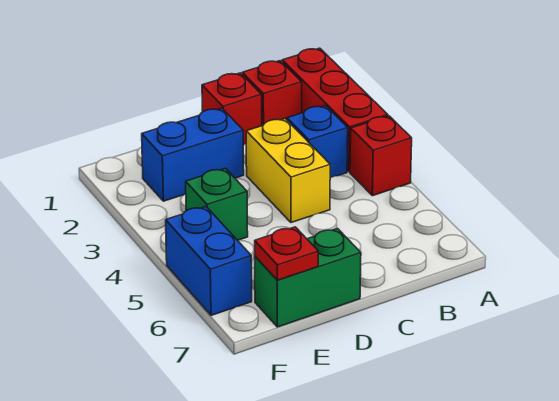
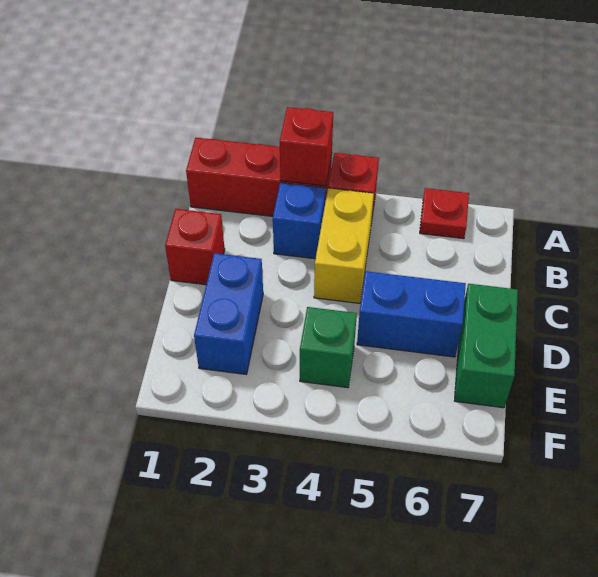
red brick B1 level 1 -> red brick A3 level 2
yellow brick C3:C4 level 1 -> yellow brick B4:C4 level 1
red plate E7 level 2 -> red plate A6 level 1
blue brick F5:F6 level 1 -> blue brick D5:D6 level 1

